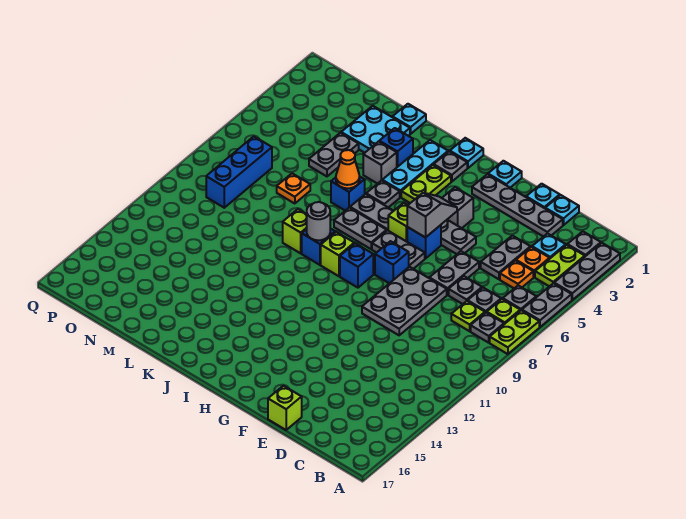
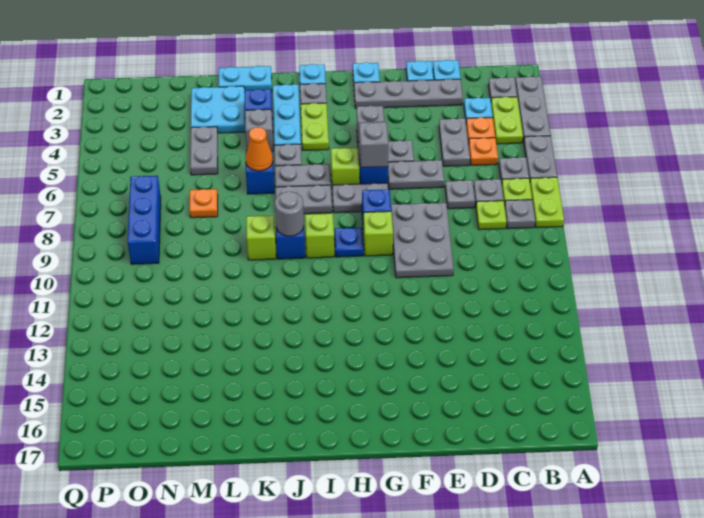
grey plate E6:E7 level 1 -> grey plate E6:F6 level 1
lime brick E17 level 1 -> lime brick G9 level 1
blue brick H9 level 1 -> blue plate H9 level 1
cyan plate L1 level 1 -> cyan plate K1:L1 level 1

